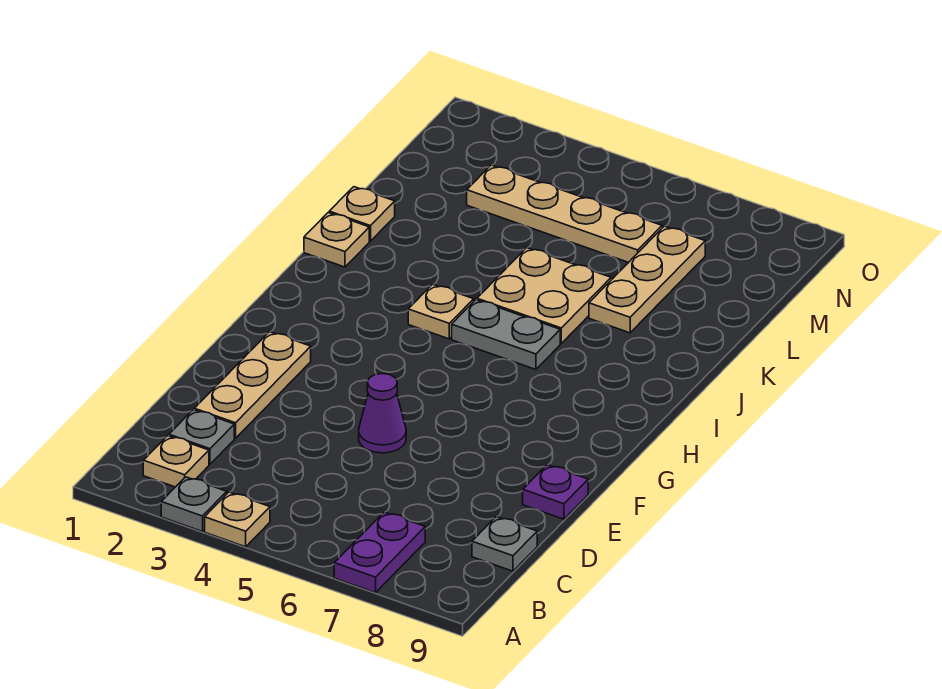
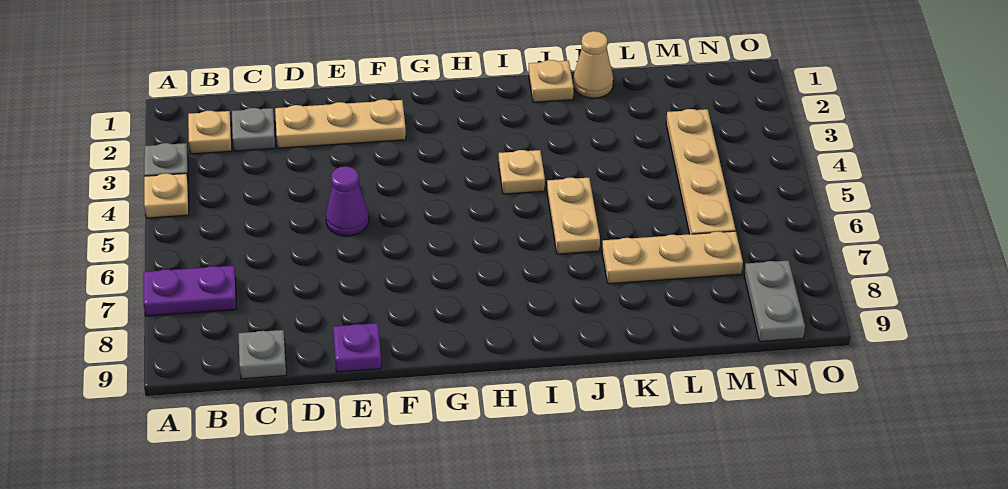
grey plate I5:I6 level 1 -> grey plate N8:N9 level 1
tan plate J5:K6 level 1 -> tan plate J5:J6 level 1
tan plate K1 level 1 -> tan cone K1 level 1

